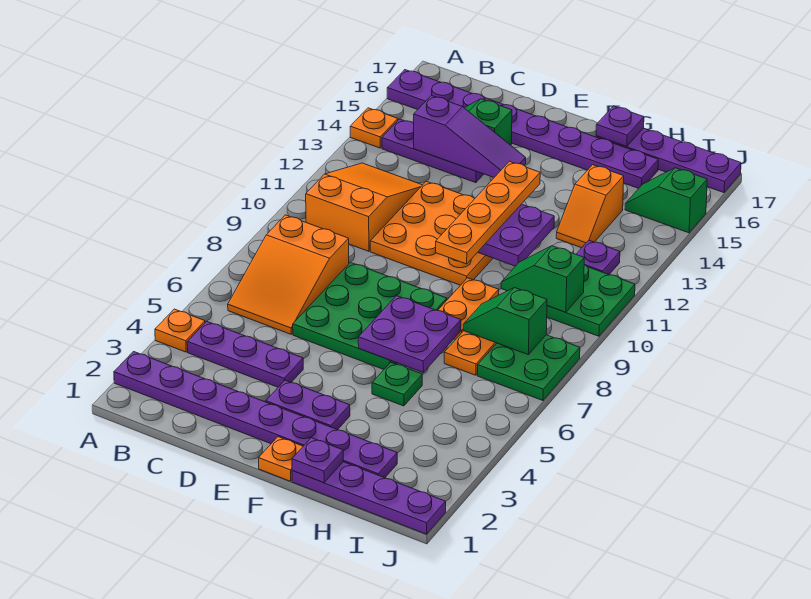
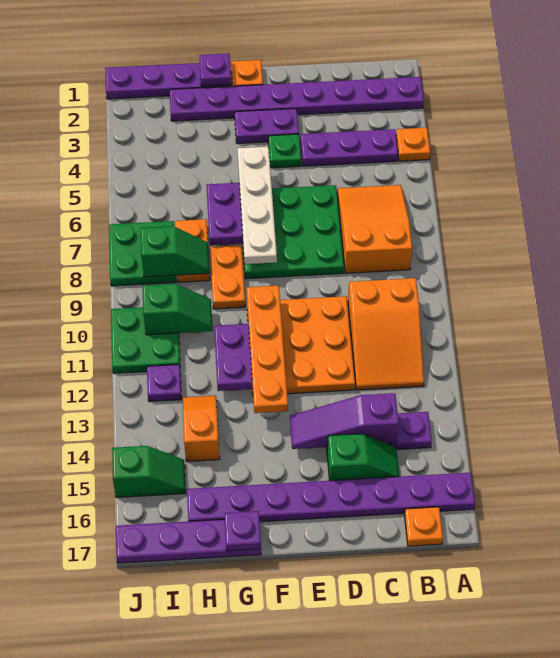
orange plate A14 level 1 -> orange plate B17 level 1
none -> white plate F5:F8 level 3
green plate G5 level 1 -> green plate E4 level 1

